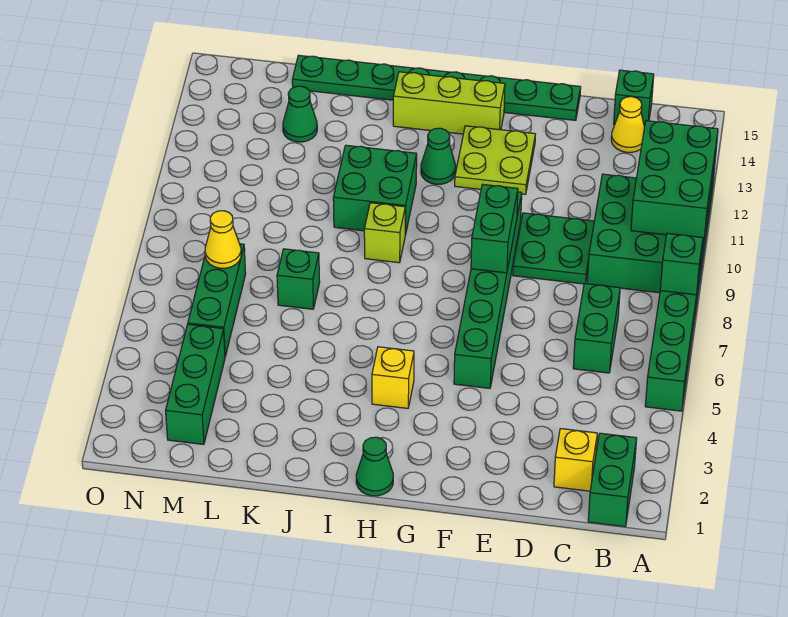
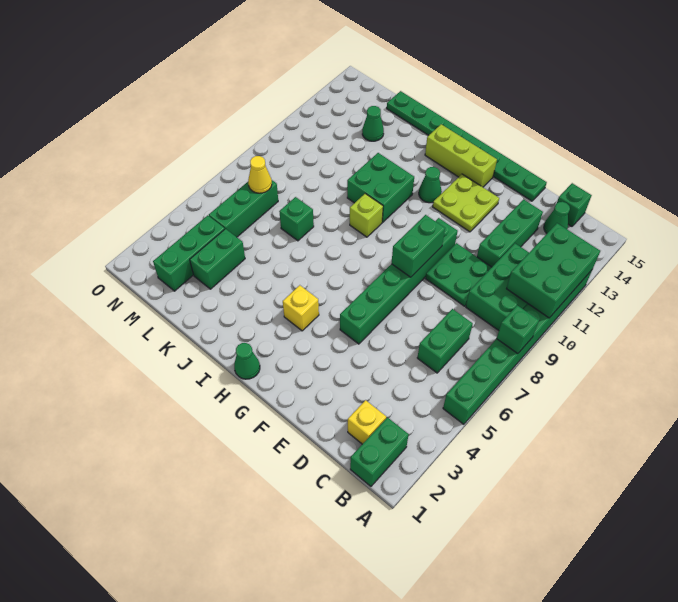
yellow cone C14 level 1 -> green cone C14 level 1
none -> green brick D11:D13 level 1
none -> green brick L3:L4 level 1

